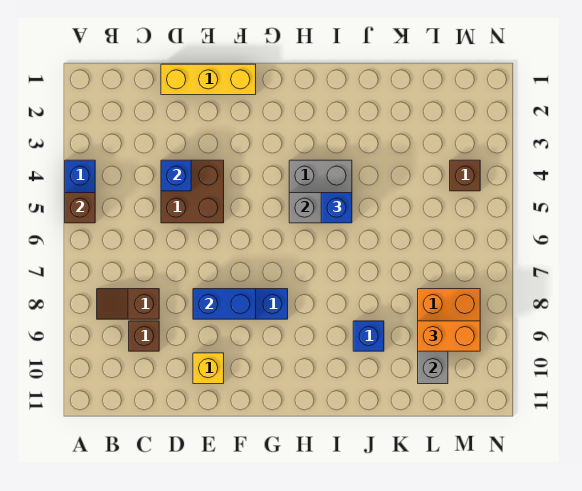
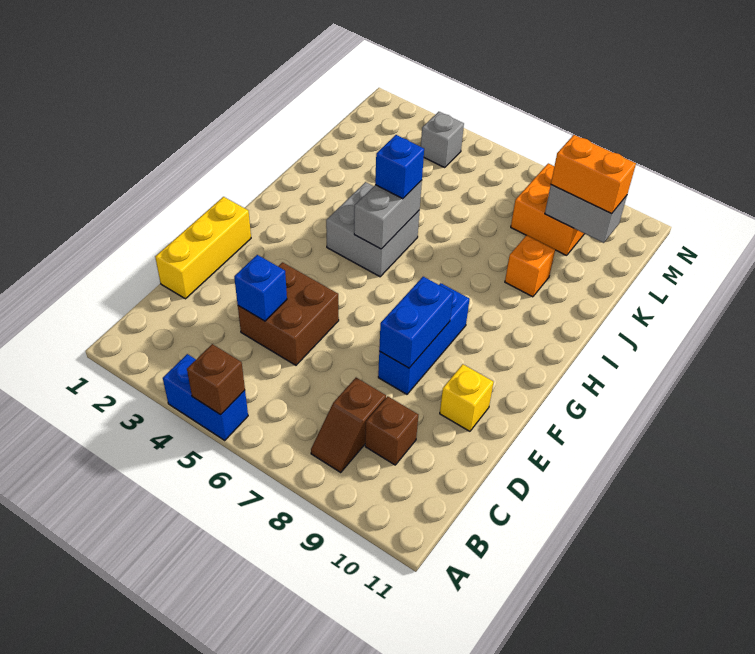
blue brick J9 level 1 -> orange brick J9 level 1
orange brick L9:M9 level 3 -> orange brick L9:L10 level 3
brown brick M4 level 1 -> grey brick M4 level 1

